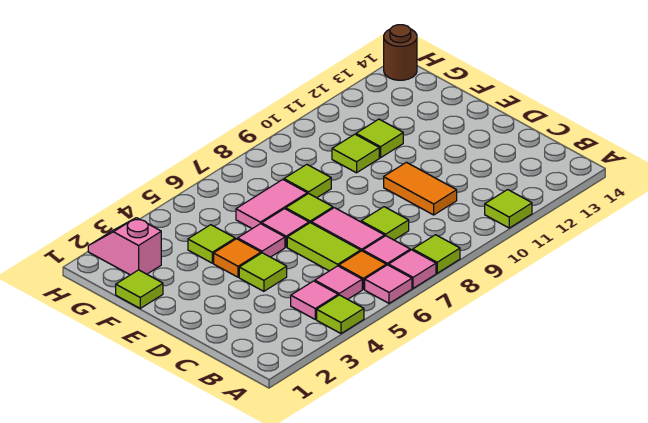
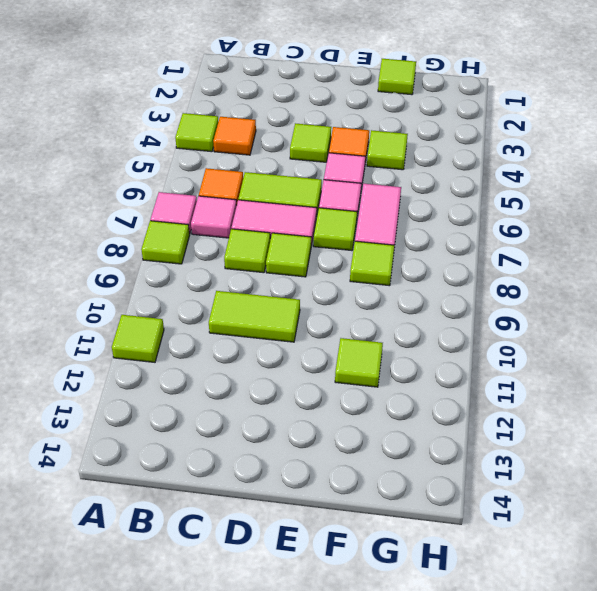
pink tile A6 level 1 -> none
pink tile B4 level 1 -> orange tile B4 level 1
pink tile B5 level 1 -> none
orange tile C10:D10 level 1 -> lime tile C10:D10 level 1
lime tile F10 level 1 -> lime tile D8 level 1
pink slope G2:H2 level 1 top G -> none
brown round brick H14 level 1 -> none

